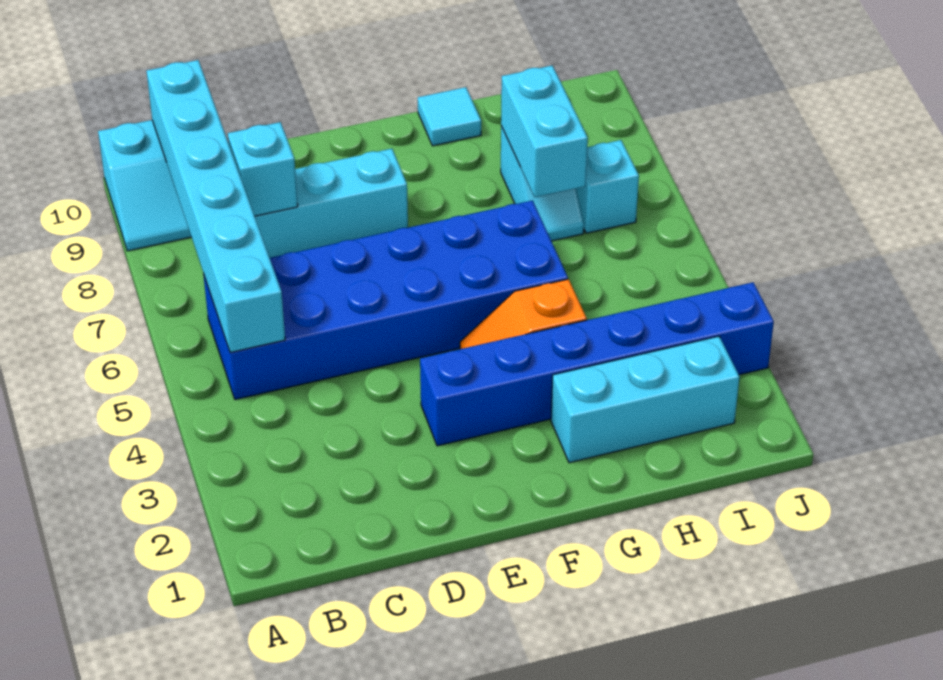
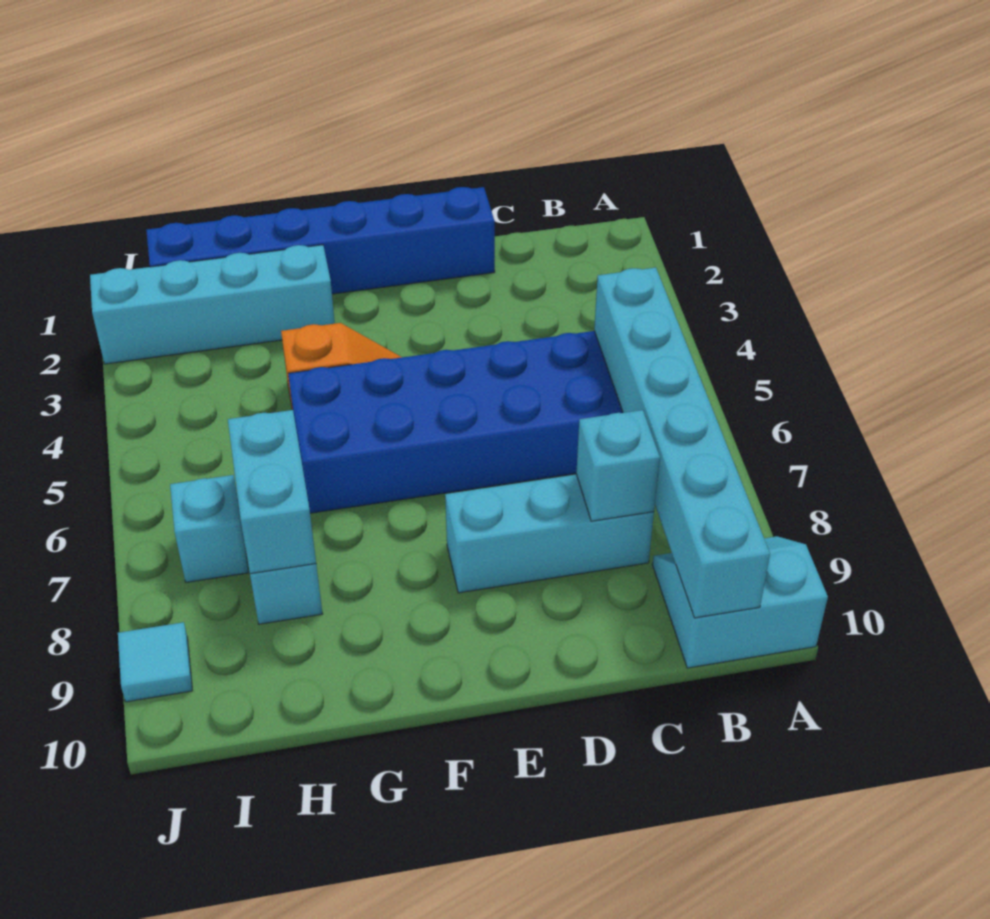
blue brick E3:J3 level 1 -> blue brick D1:I1 level 1
cyan brick G2:I2 level 1 -> cyan brick G2:J2 level 1
cyan tile G10 level 1 -> cyan tile J9 level 1

